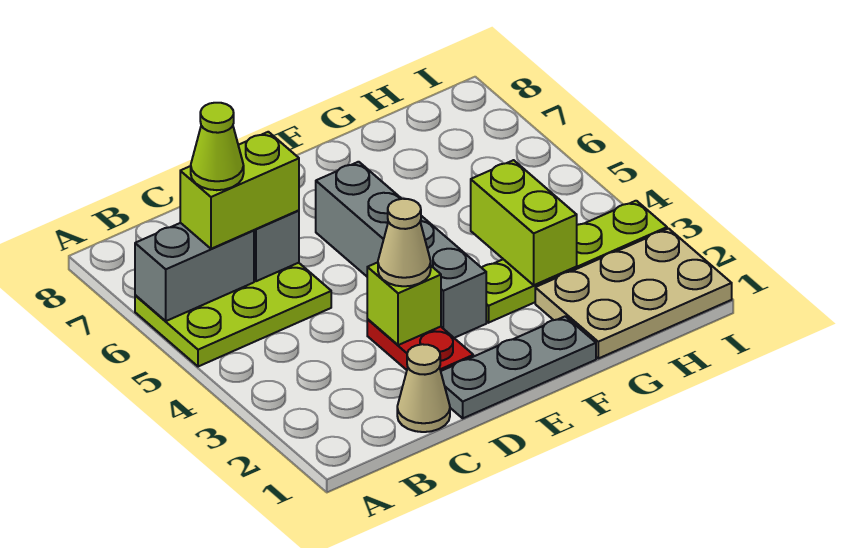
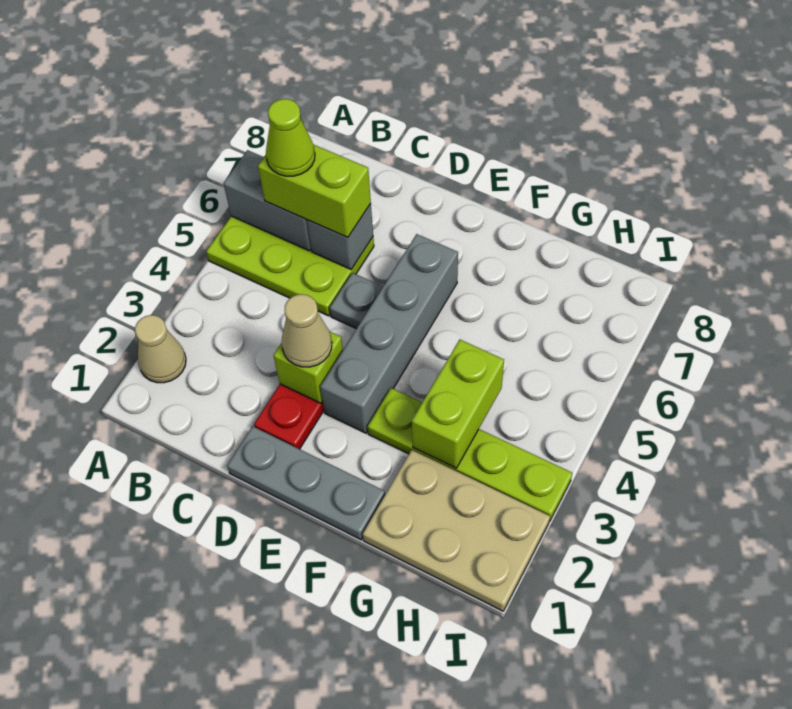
tan cone C1 level 1 -> tan cone A2 level 1
none -> grey plate D5 level 1

